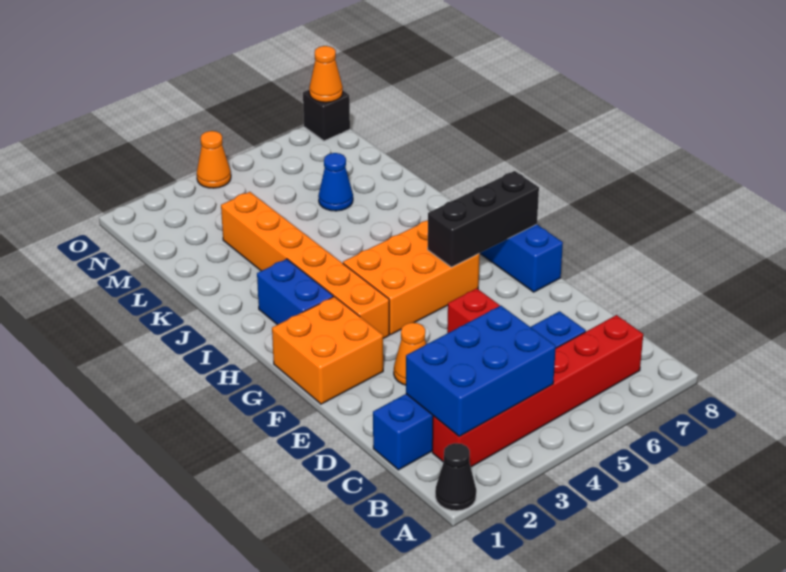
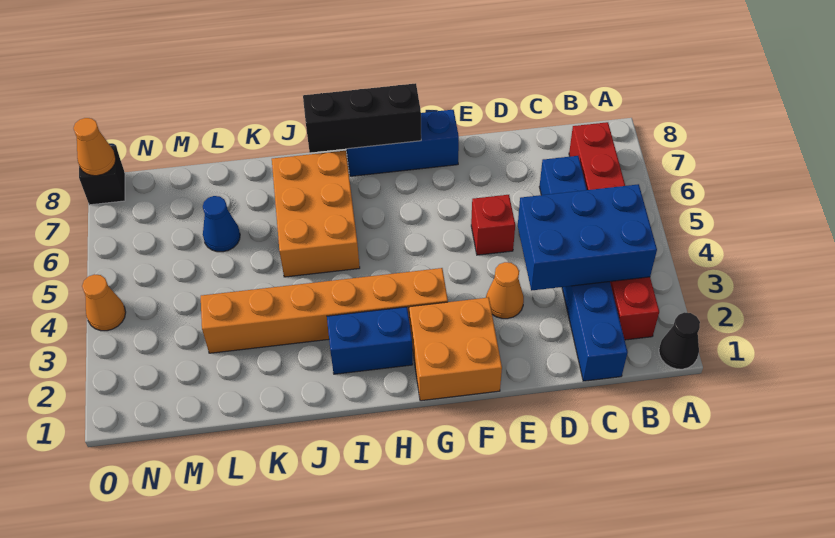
blue brick B2:C4 level 2 -> blue brick B3:D4 level 2
orange brick G4:H6 level 1 -> orange brick I5:J7 level 1
black brick G6:G8 level 2 -> black brick G8:I8 level 2

